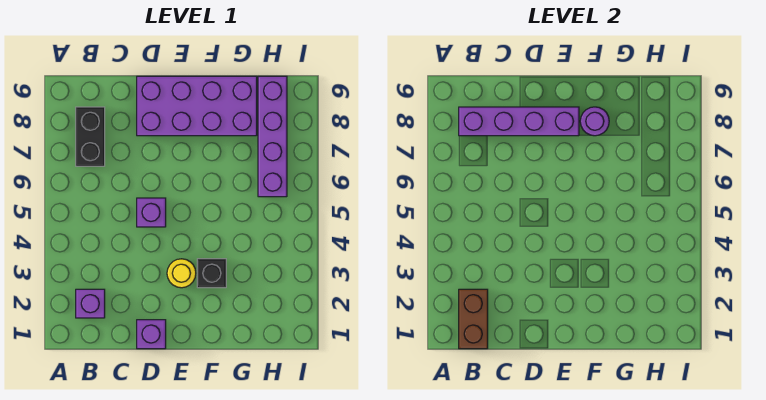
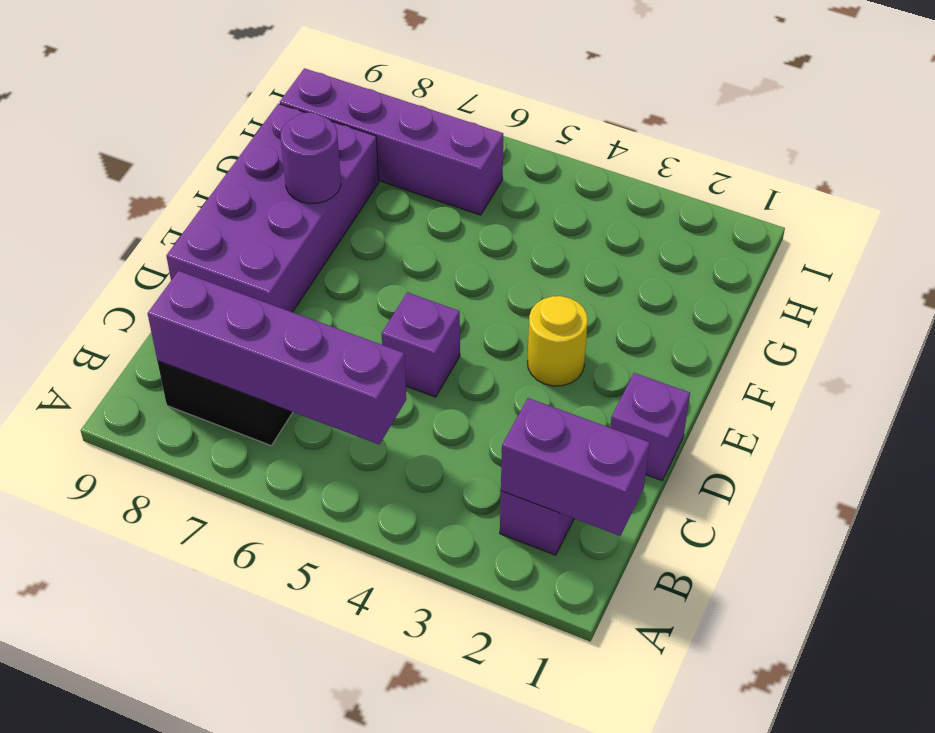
brown brick B1:B2 level 2 -> purple brick B1:B2 level 2
purple brick B8:E8 level 2 -> purple brick B5:B8 level 2
black brick F3 level 1 -> none

